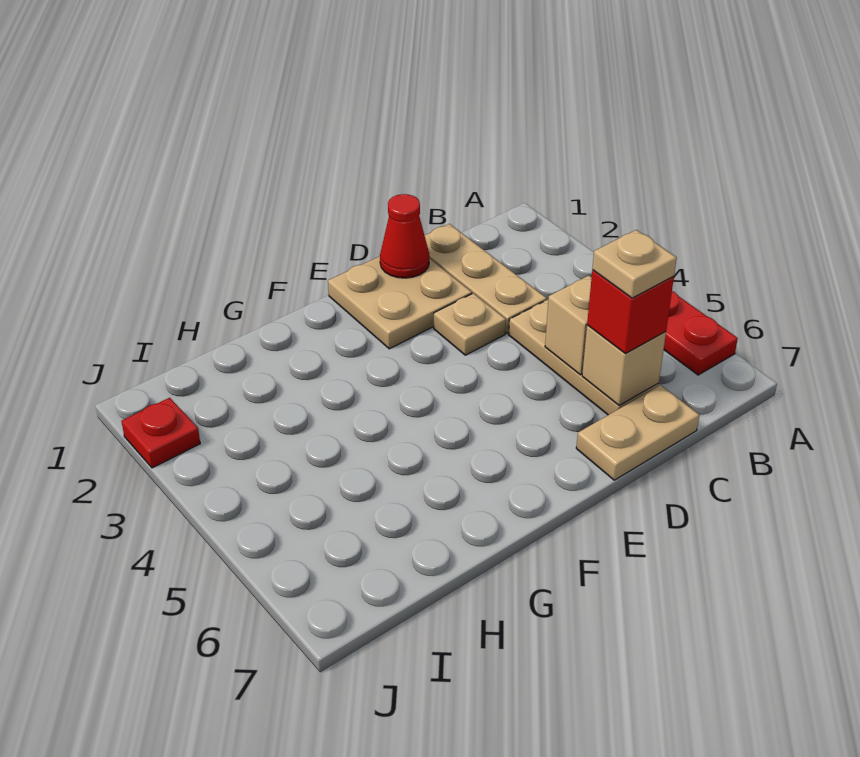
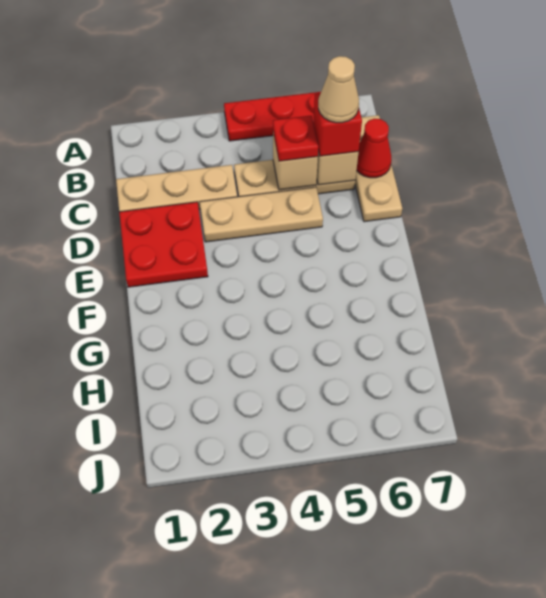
tan plate C6 level 4 -> tan cone C6 level 4
tan plate C7:D7 level 1 -> tan plate B7:D7 level 1
tan plate D1:E2 level 1 -> red plate D1:E2 level 1
red cone D1 level 2 -> red cone C7 level 2
tan plate D3 level 1 -> tan plate D3:D5 level 1
red plate J2 level 1 -> red plate C5 level 3

